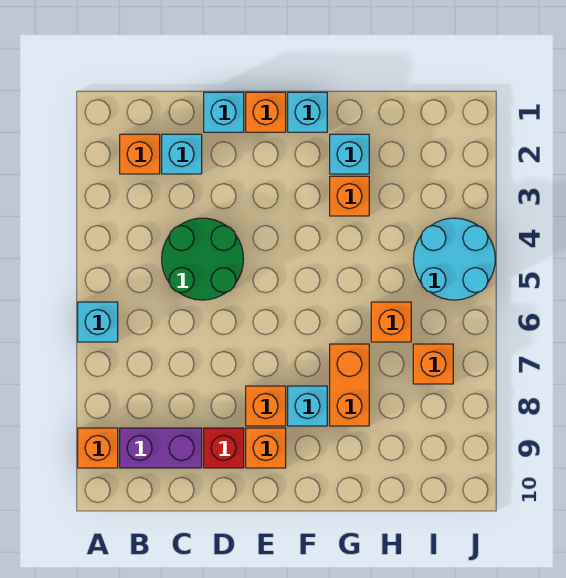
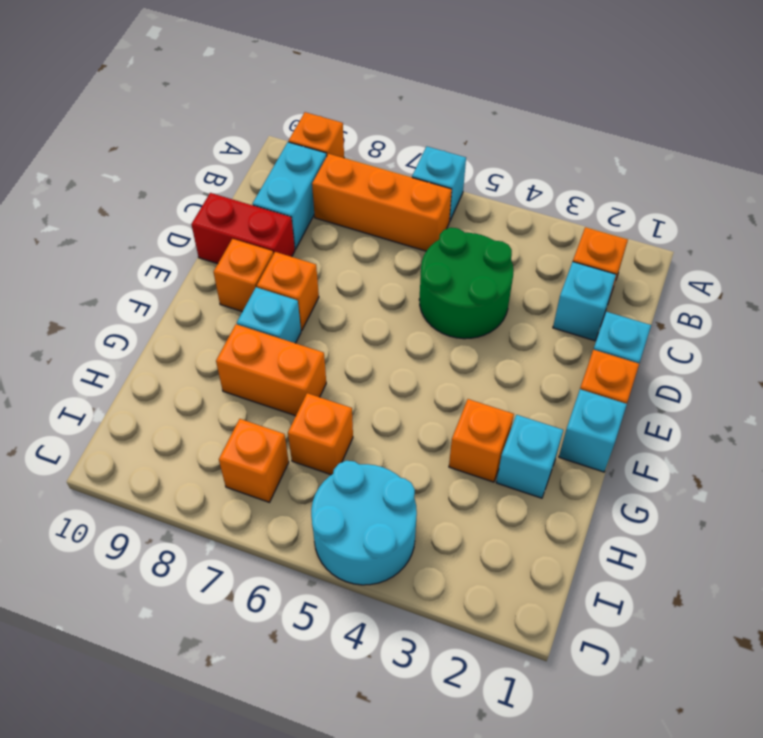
none -> orange brick B6:B8 level 1
purple brick B9:C9 level 1 -> cyan brick B9:C9 level 1
red brick D9 level 1 -> red brick D9:D10 level 1

